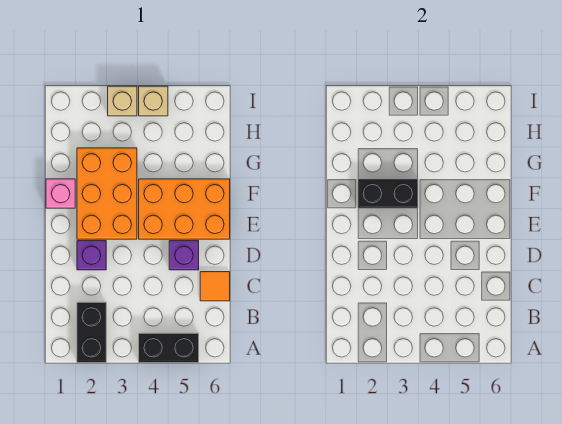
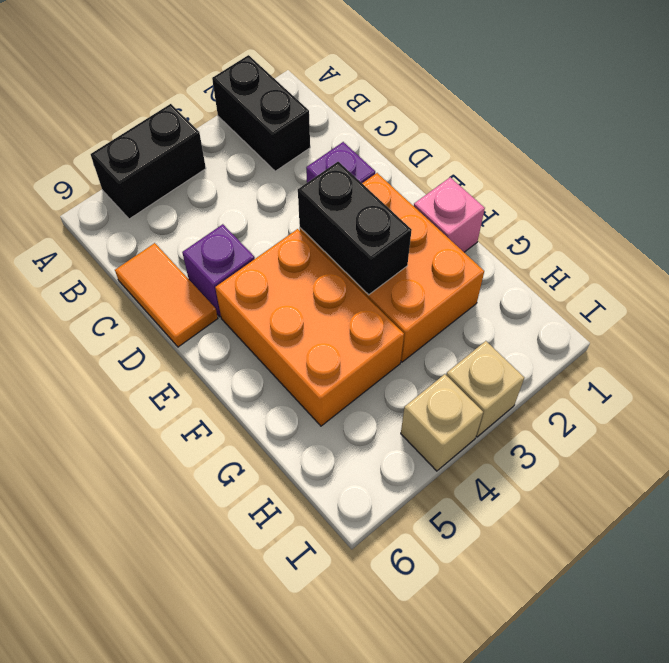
orange tile C6 level 1 -> orange tile C6:D6 level 1
orange brick E4:F6 level 1 -> orange brick E4:G5 level 1
black brick F2:F3 level 2 -> black brick E3:F3 level 2

